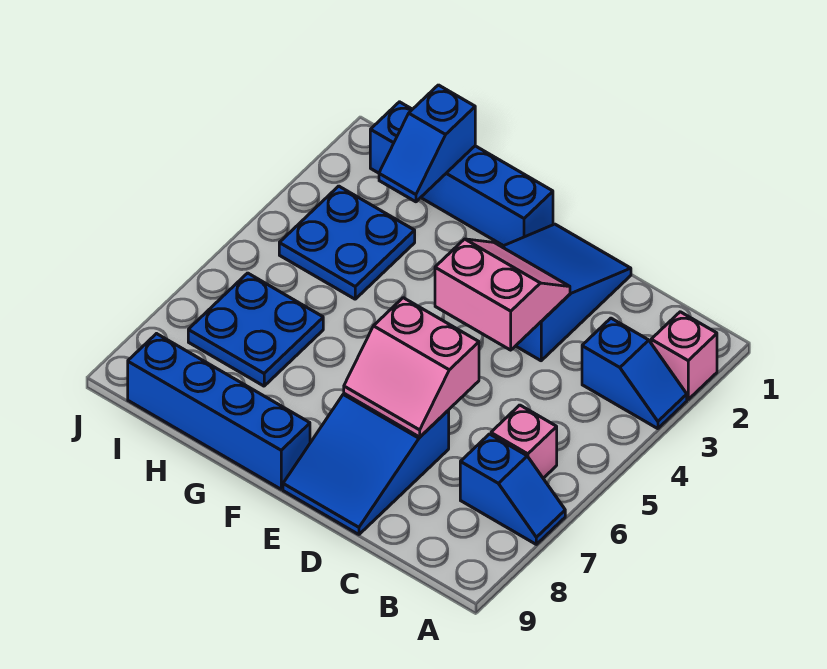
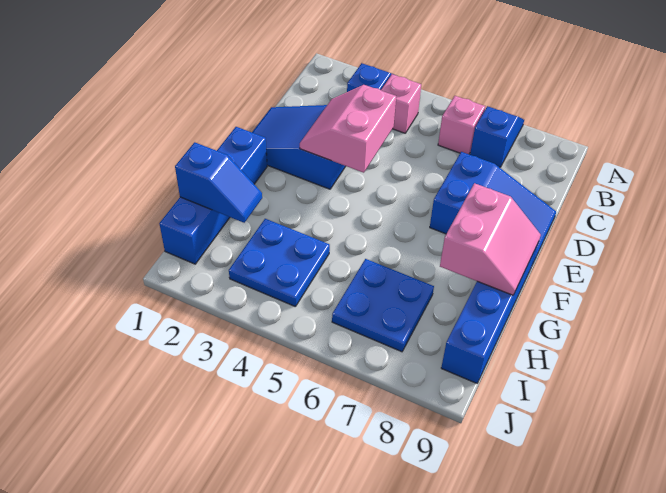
pink brick A2 level 1 -> pink brick B4 level 1
pink slope D6:E7 level 2 top 6 -> pink slope F8:G9 level 2 top 8

